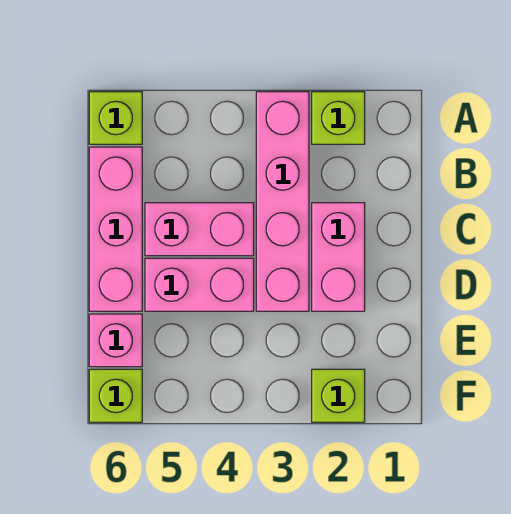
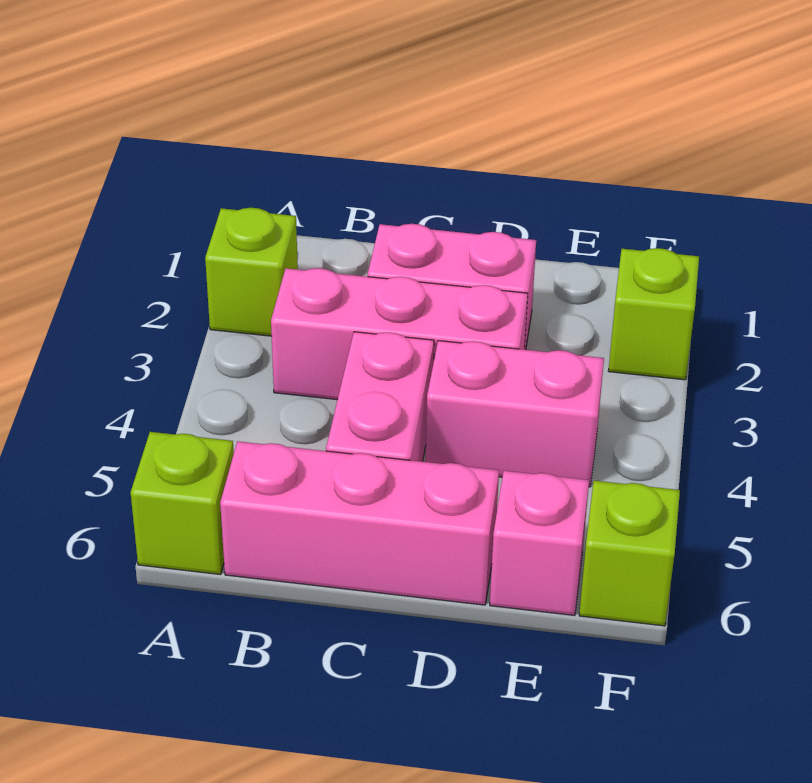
pink brick A3:D3 level 1 -> pink brick B3:D3 level 1
pink brick D4:D5 level 1 -> pink brick D4:E4 level 1

